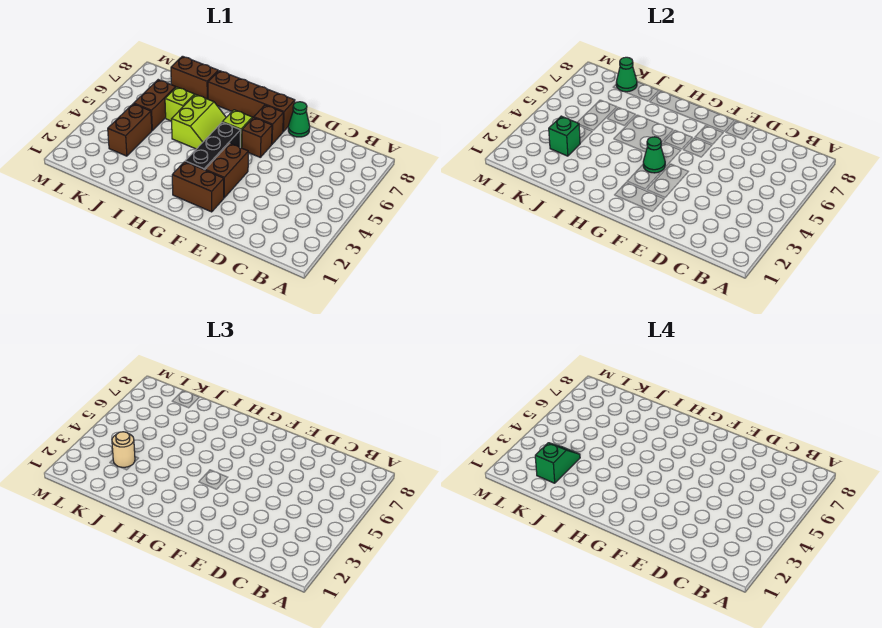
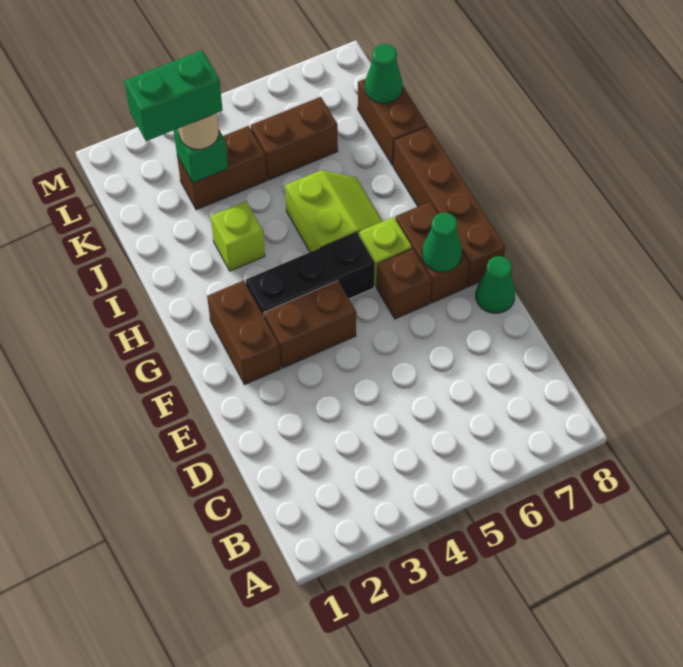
brown brick F7 level 1 -> brown brick F7:G7 level 1
green cone G4 level 2 -> green cone F7 level 2
lime slope H5:I6 level 1 top I -> lime slope H5:I6 level 1 top 5
lime brick J6 level 1 -> lime brick I3 level 1
green slope K2:K3 level 4 top 2 -> green brick K2:K3 level 4

